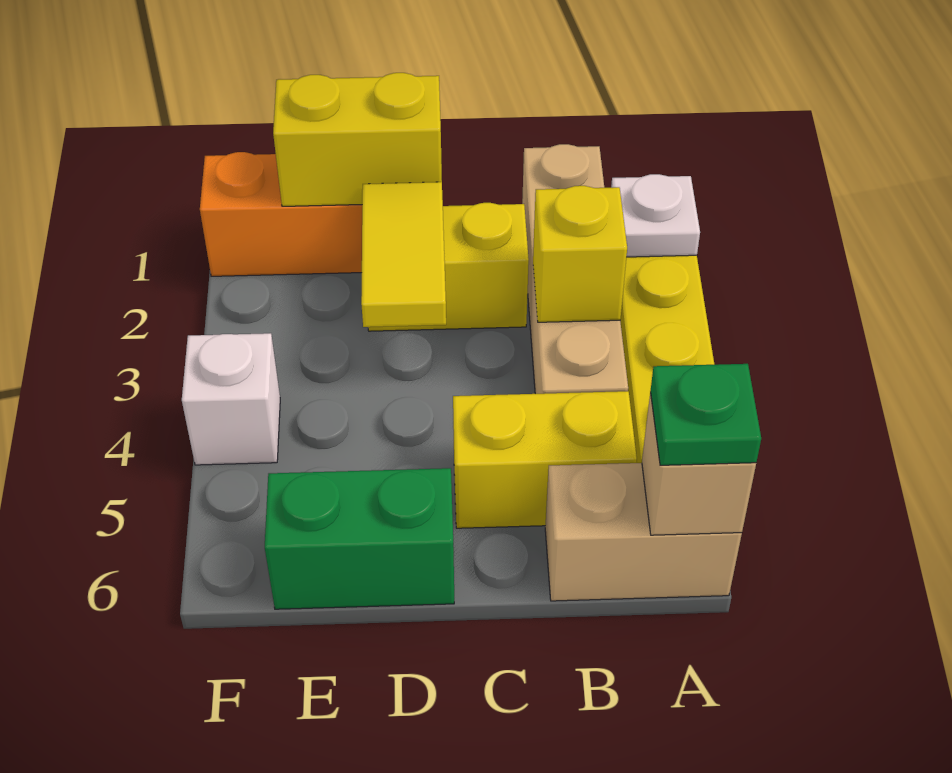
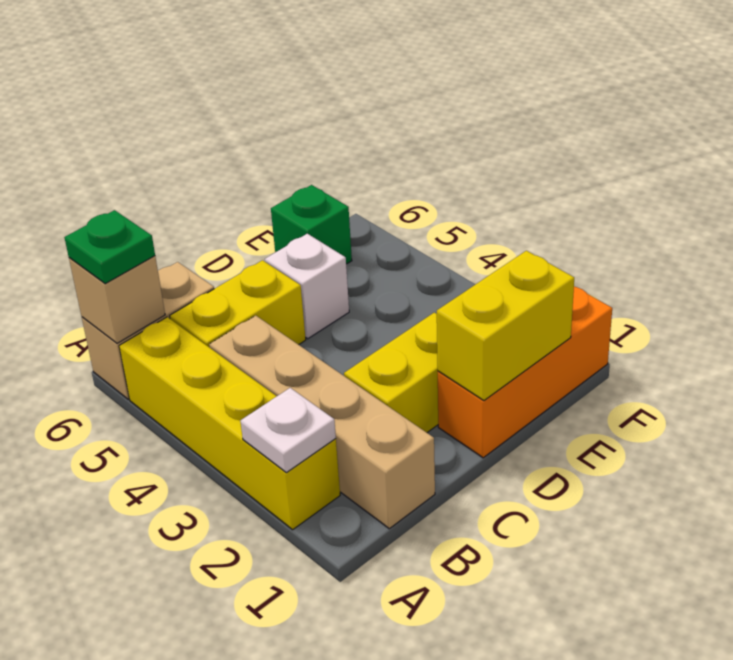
yellow brick B3 level 2 -> none
yellow tile D2:D3 level 2 -> none
green brick D6:E6 level 1 -> green brick E6 level 1
white brick F4 level 1 -> white brick D5 level 1

